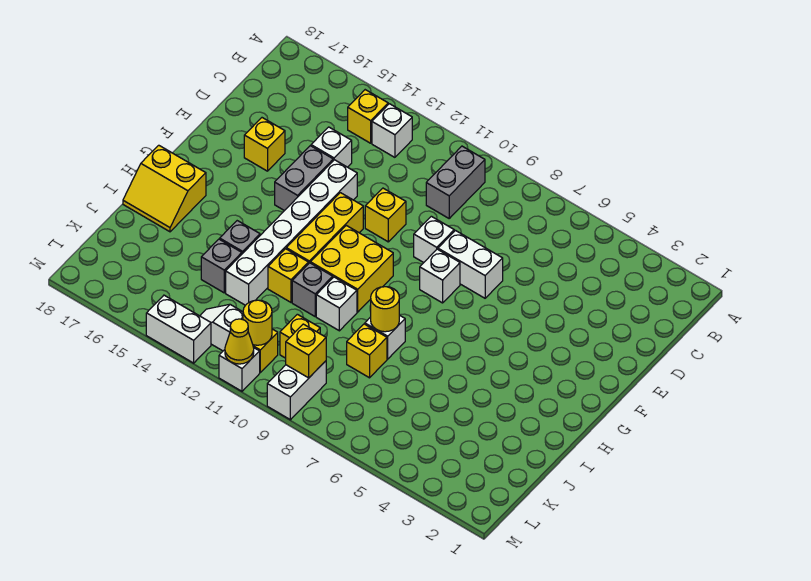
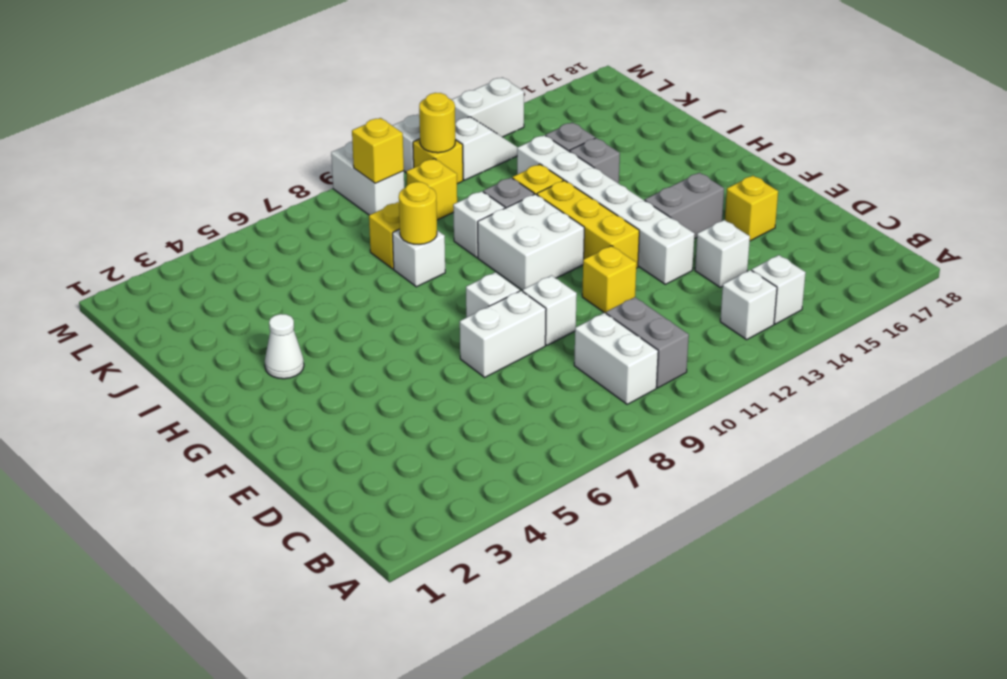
none -> white brick B9:C9 level 1
yellow brick B14 level 1 -> white brick B14 level 1
grey brick E14:F14 level 1 -> grey brick F14:F15 level 1
yellow brick G10:H11 level 1 -> white brick G10:H11 level 1
none -> white cone H3 level 1
yellow slope H17:I18 level 1 top H -> none
yellow cone M11 level 2 -> none

